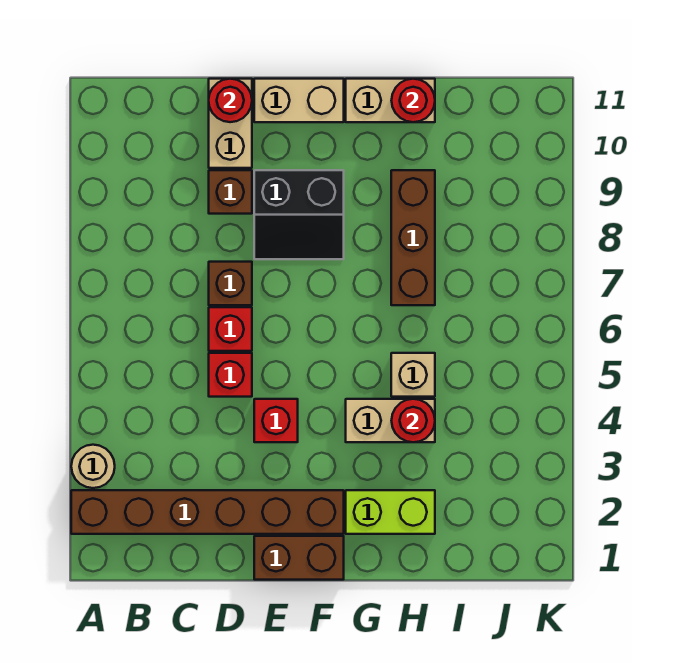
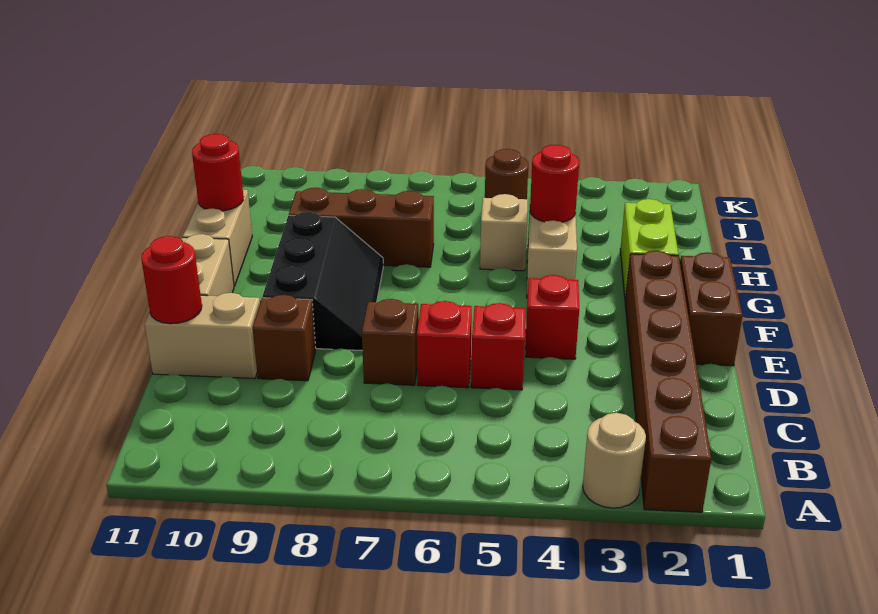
black slope E8:F9 level 1 top 9 -> black slope E8:G9 level 1 top 9
none -> brown round brick J5 level 1

